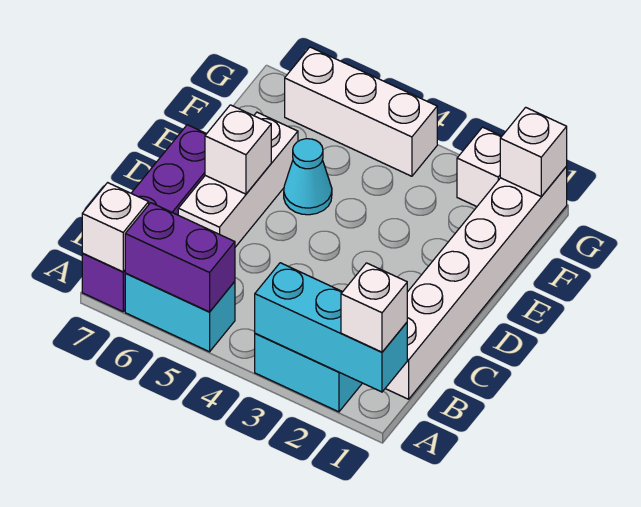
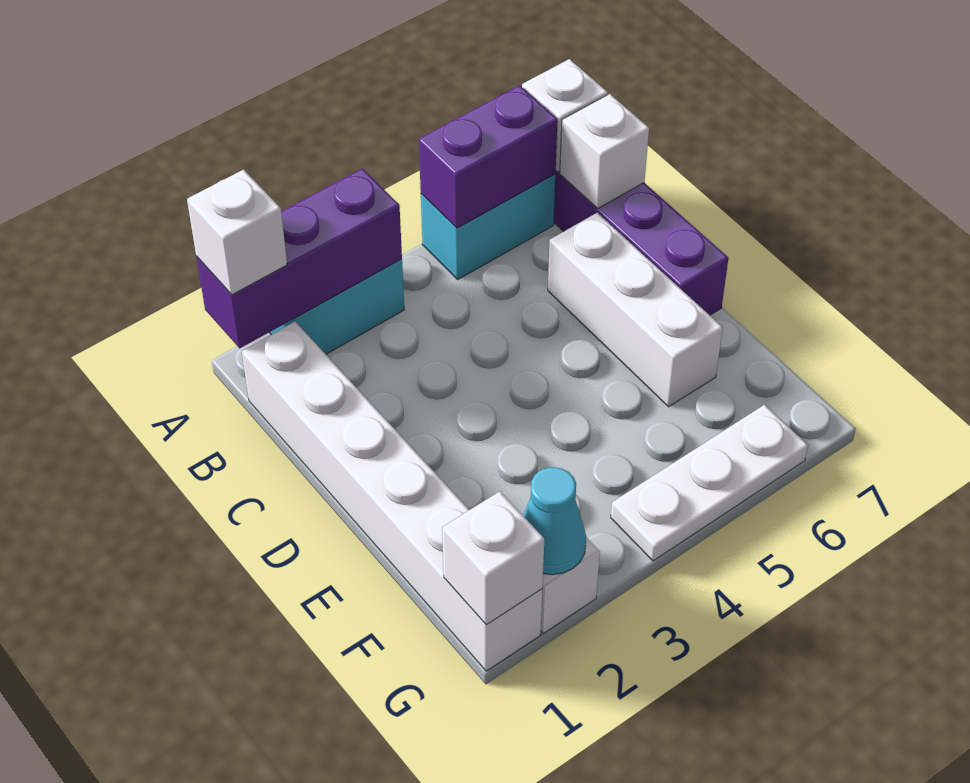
cyan brick A1:A3 level 2 -> purple brick A1:A3 level 2
white brick D6 level 2 -> white brick B7 level 2
cyan cone E5 level 1 -> cyan cone G2 level 2
white brick G4:G6 level 1 -> white plate G4:G6 level 1

